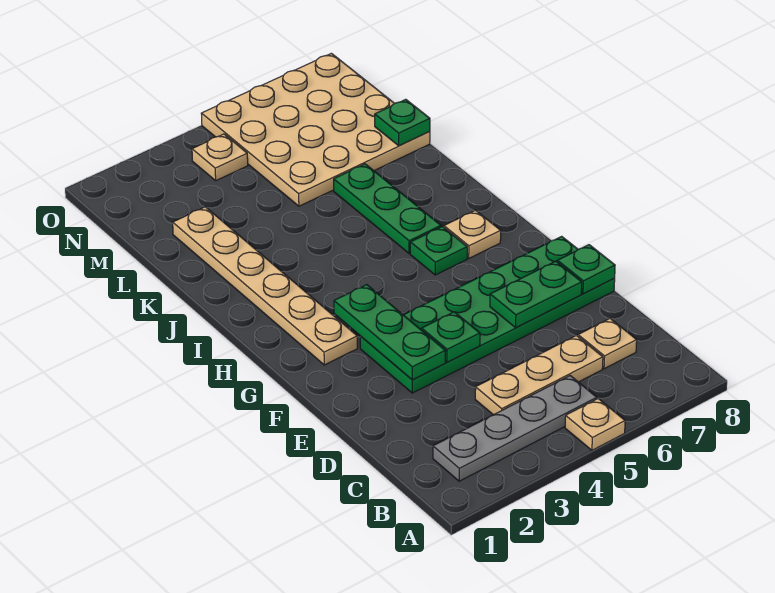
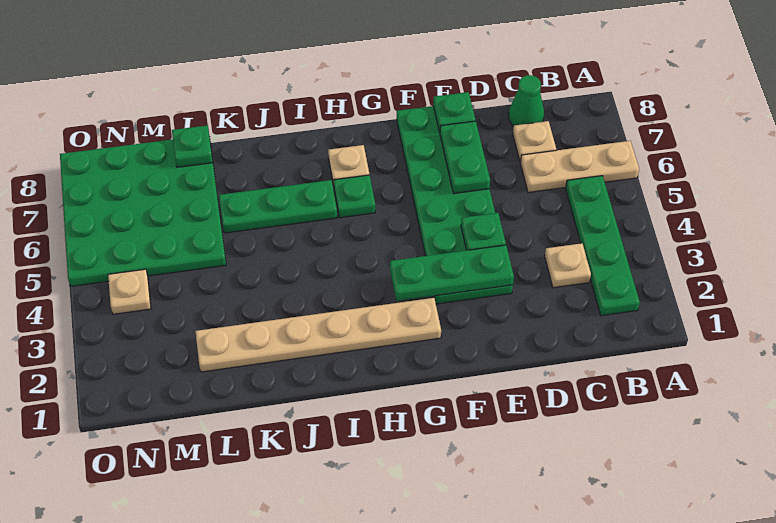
tan plate A5 level 1 -> tan plate C3 level 1
grey plate B2:B5 level 1 -> green plate B2:B5 level 1
tan plate C4:C6 level 1 -> tan plate A6:C6 level 1
none -> green cone C8 level 1
tan plate L5:O8 level 1 -> green plate L5:O8 level 1

